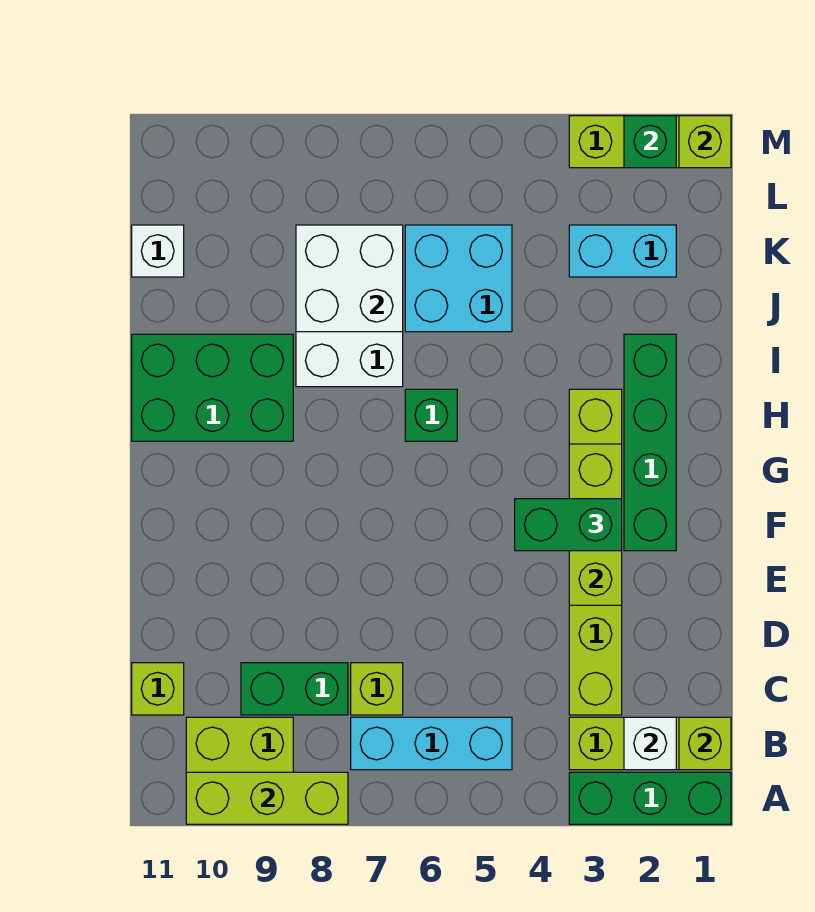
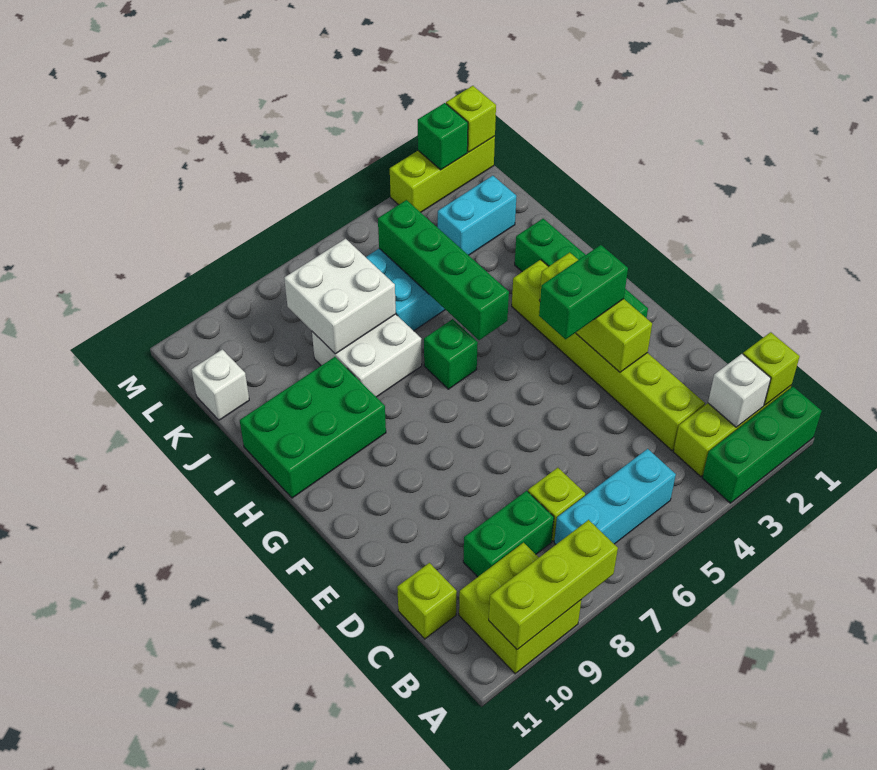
none -> green brick H5:K5 level 2

